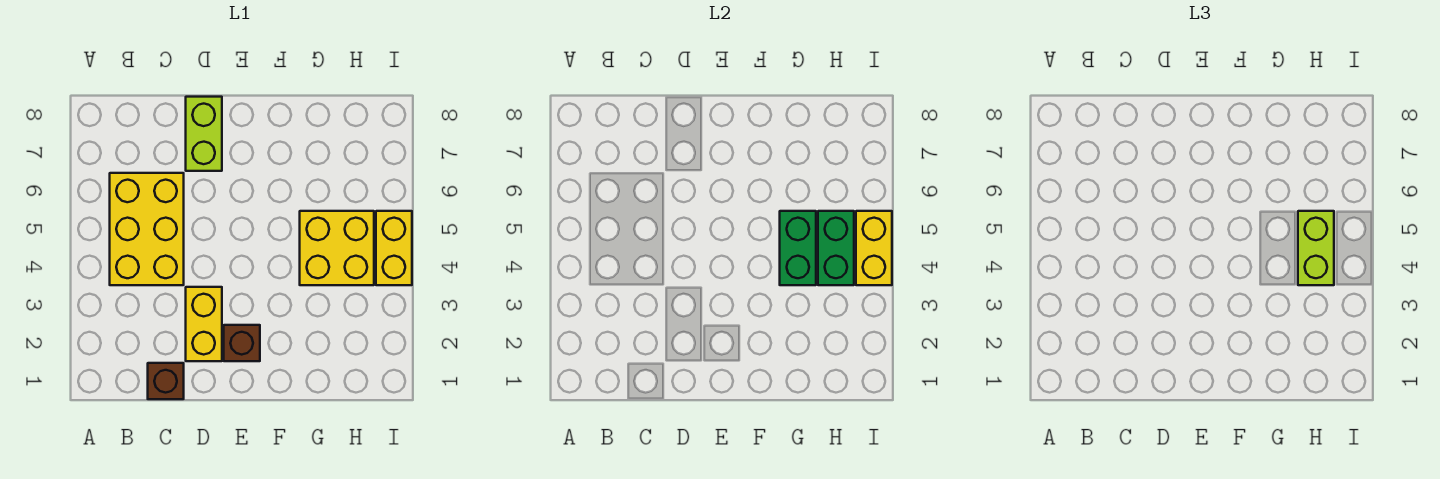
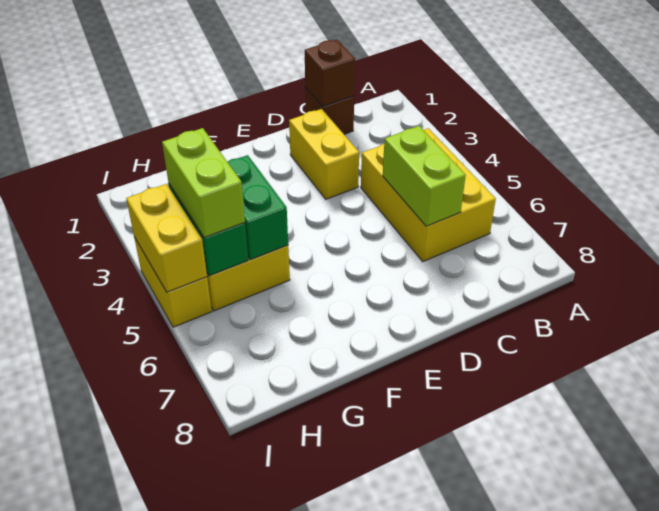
lime brick D7:D8 level 1 -> lime brick C5:C6 level 2
brown brick E2 level 1 -> brown brick C1 level 2

